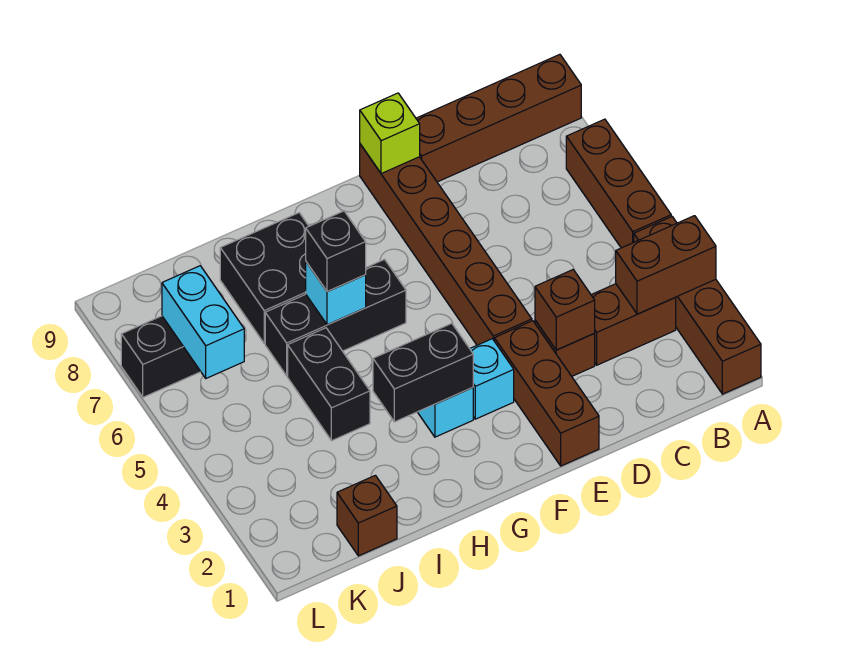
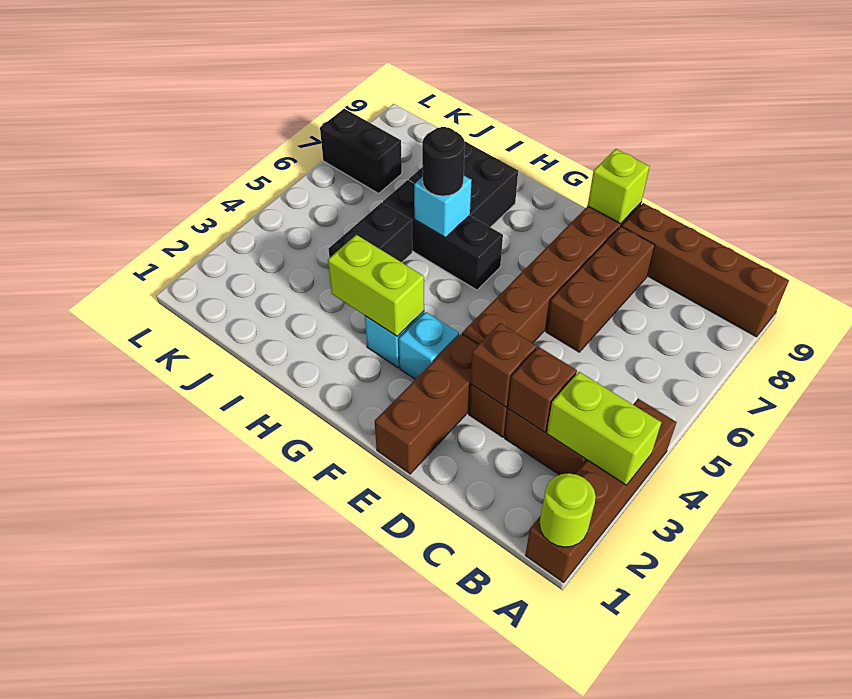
none -> lime round brick A1 level 2
brown brick A3:B3 level 2 -> lime brick A3:B3 level 2
brown brick A5:A7 level 1 -> brown brick D6:D8 level 1
black brick G3:H3 level 2 -> lime brick G3:H3 level 2
black brick H6 level 3 -> black round brick H6 level 3
brown brick J1 level 1 -> brown brick C3 level 2
cyan brick K6:K7 level 2 -> none

